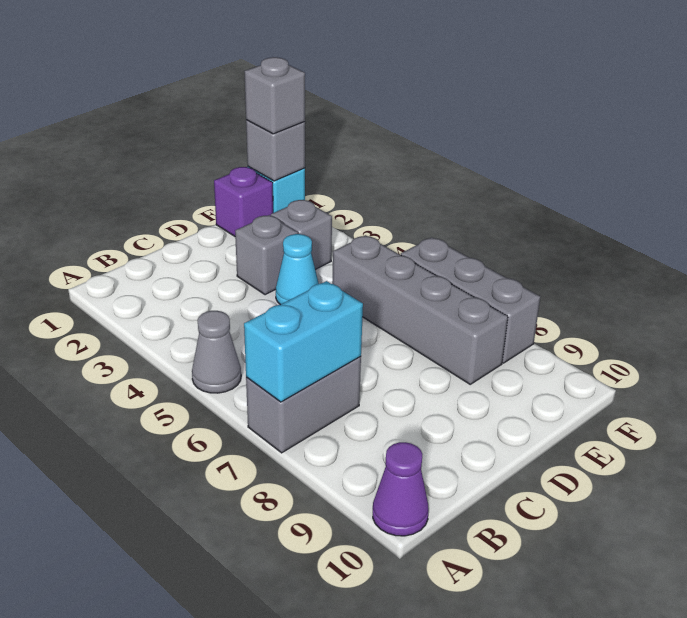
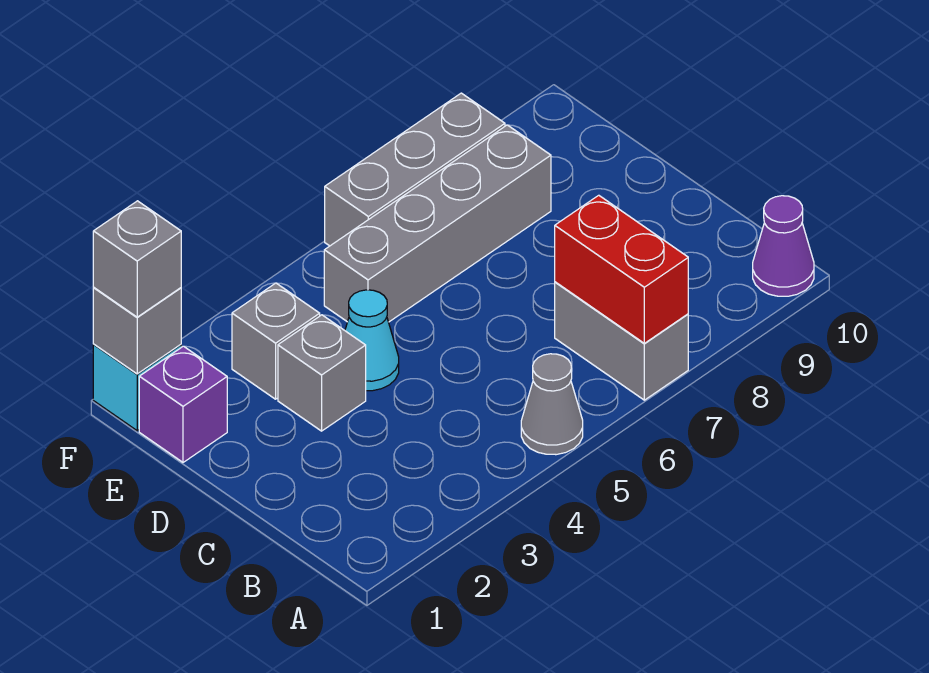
cyan brick A7:B7 level 2 -> red brick A7:B7 level 2

